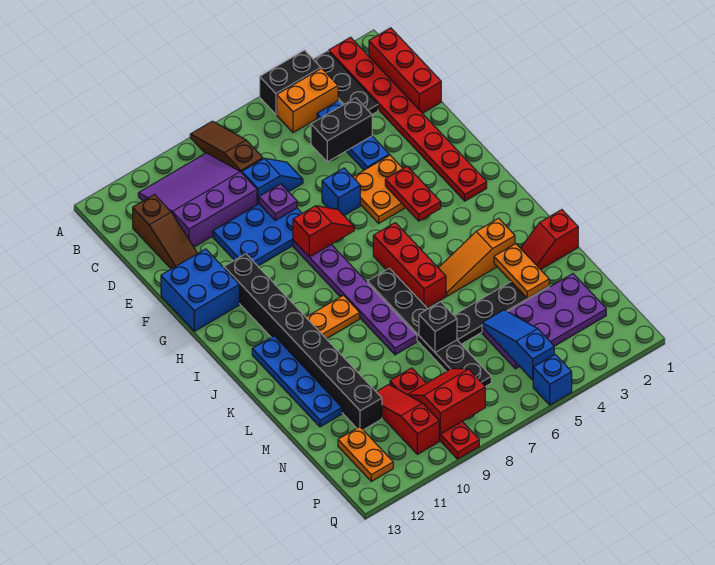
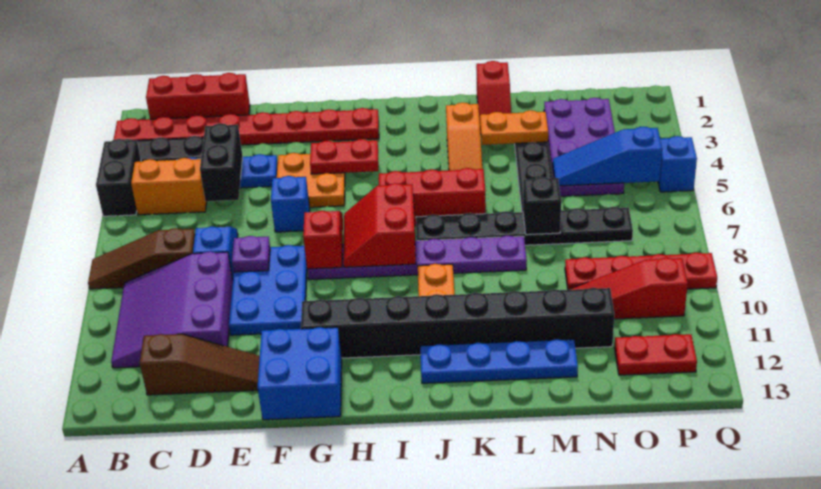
orange brick B4:B5 level 1 -> orange brick B5:C5 level 1
red slope O8:P9 level 2 top P -> red slope H7:I8 level 2 top I
orange plate O12:P12 level 1 -> red plate O12:P12 level 1

